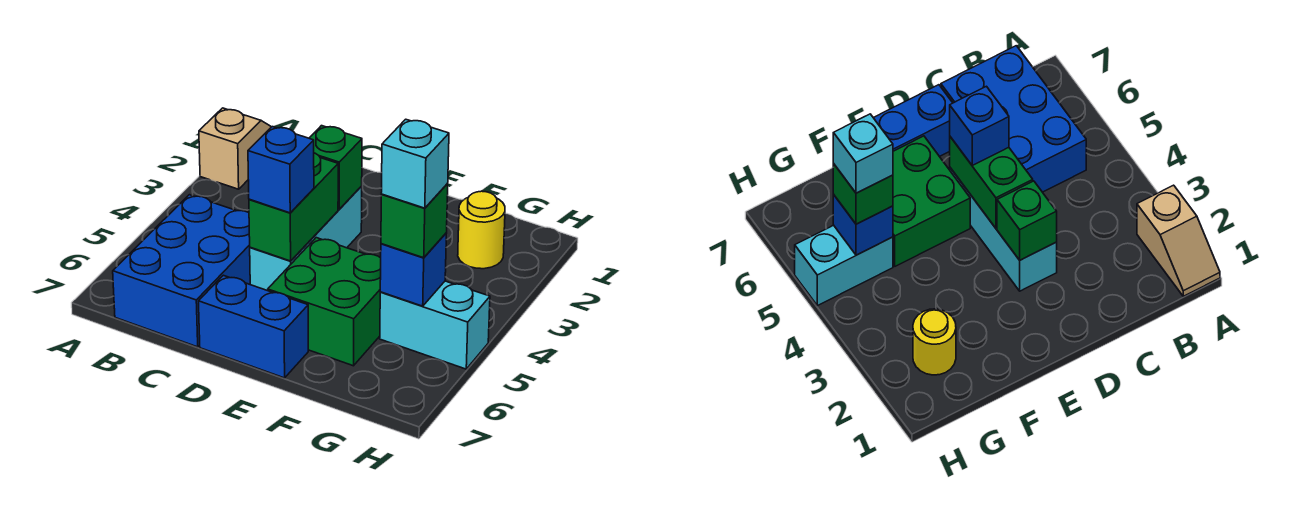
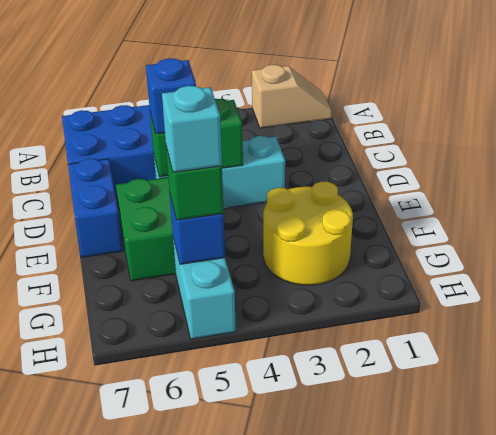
green brick D3 level 2 -> none
yellow round brick G2 level 1 -> yellow round brick F2:G3 level 1

